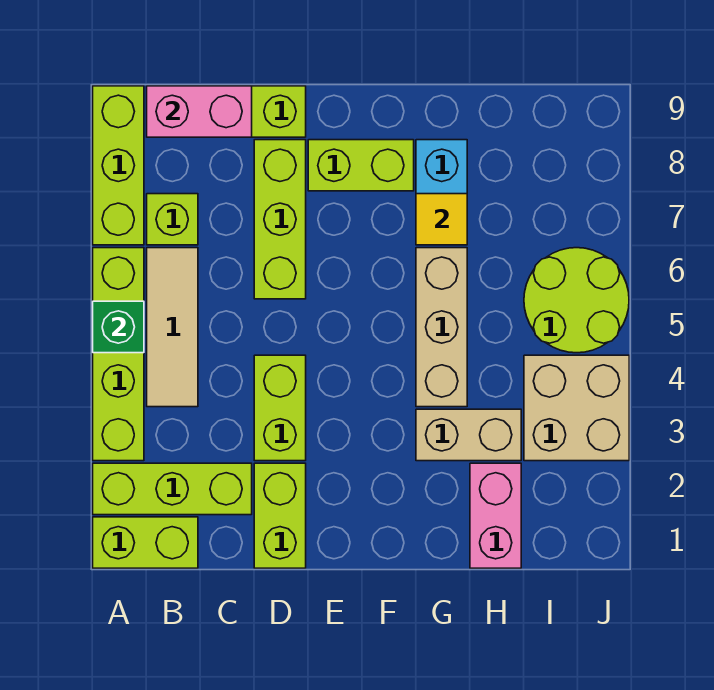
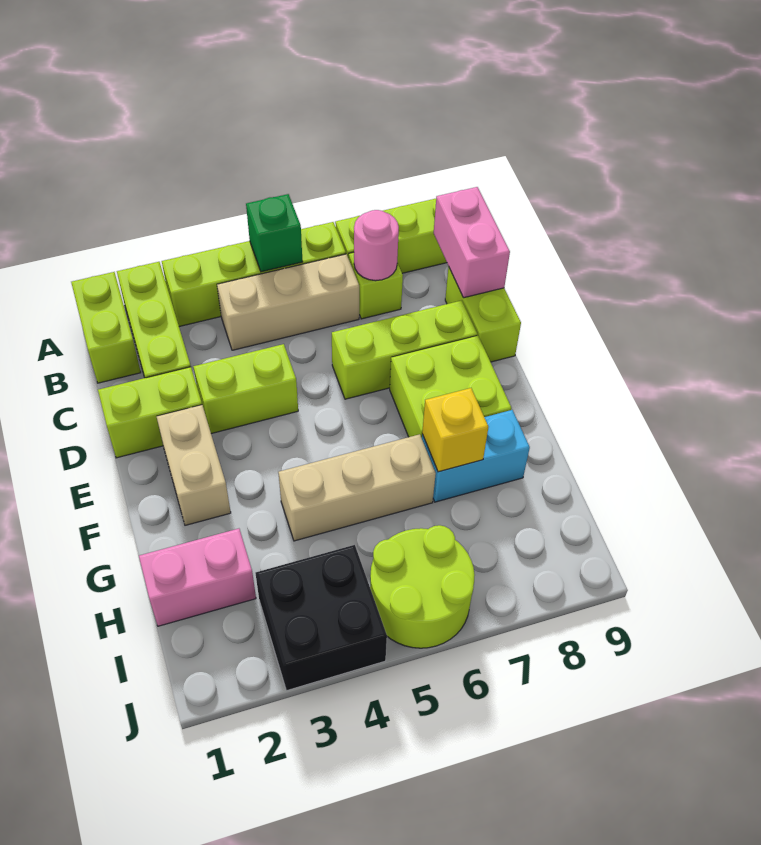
tan tile B4:B6 level 1 -> tan brick B4:B6 level 1
none -> pink round brick B7 level 2
lime brick E8:F8 level 1 -> lime brick E7:F8 level 1
tan brick G3:H3 level 1 -> tan brick E2:F2 level 1
yellow tile G7 level 2 -> yellow brick G7 level 2
tan brick I3:J4 level 1 -> black brick I3:J4 level 1

